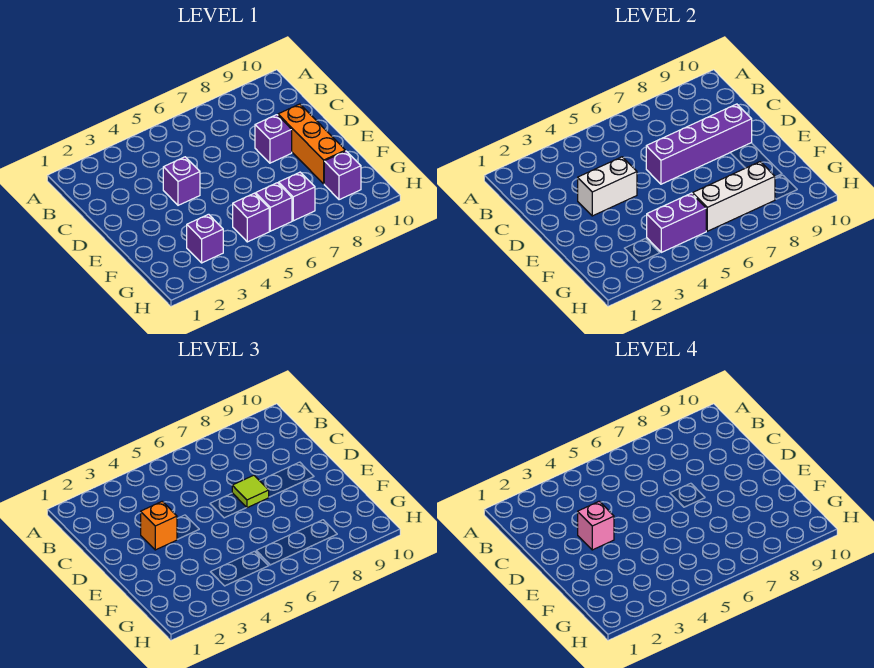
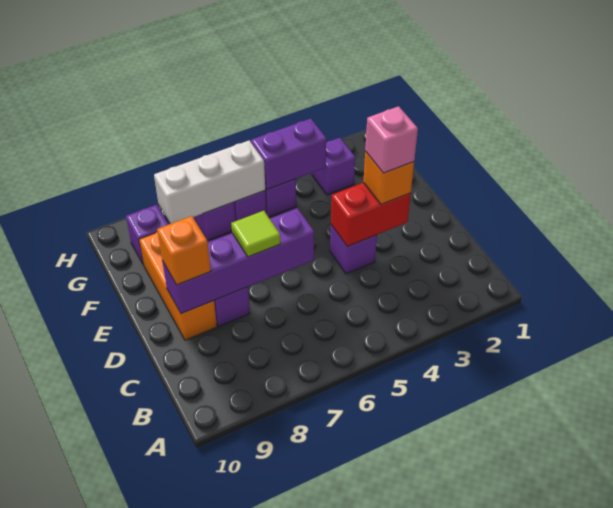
white brick D3:D4 level 2 -> red brick D3:D4 level 2
none -> orange brick D9 level 3

